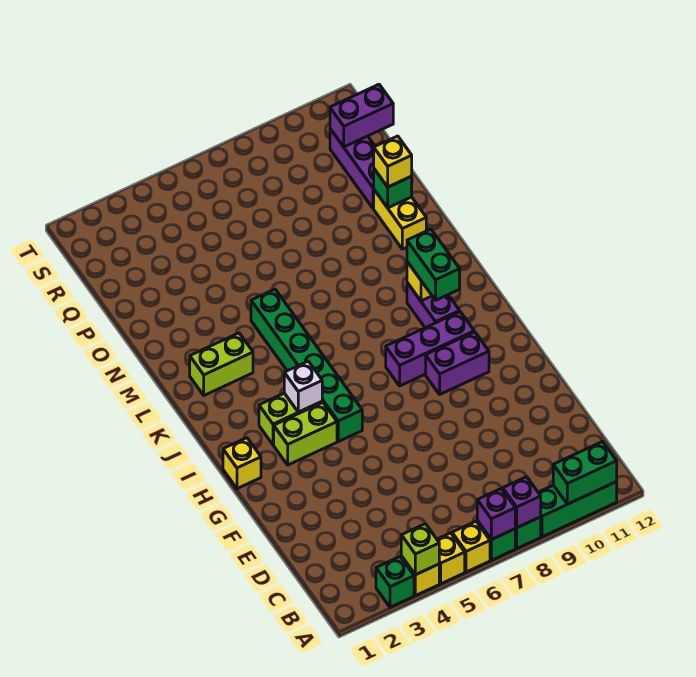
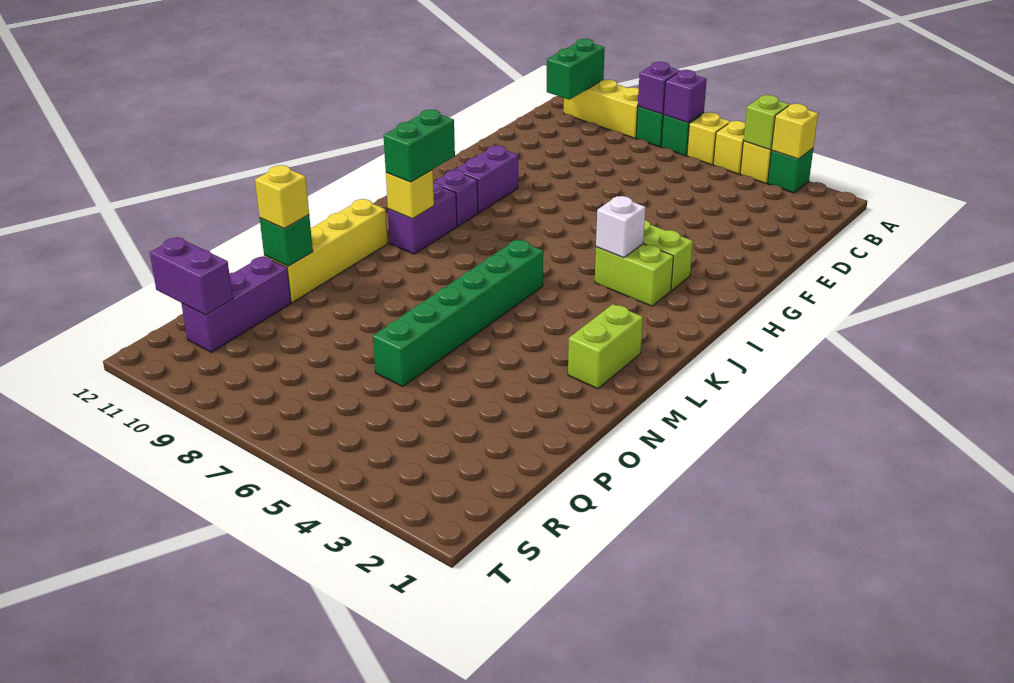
green brick A9:A11 level 1 -> yellow brick A9:A11 level 1
green brick A10:A11 level 2 -> green brick A11:B11 level 2
yellow brick H1 level 1 -> yellow brick A3 level 2
green brick H5:M5 level 1 -> green brick K6:P6 level 1
purple brick H9:H10 level 1 -> purple brick G10:H10 level 1
purple brick I8:I10 level 1 -> purple brick I10 level 1
lime brick L2:L3 level 1 -> lime brick L2:M2 level 1
yellow brick N11:O11 level 1 -> yellow brick L11:O11 level 1

